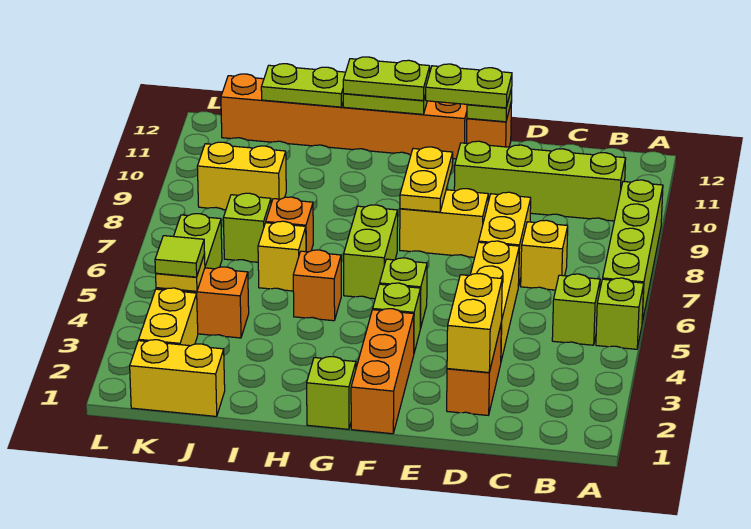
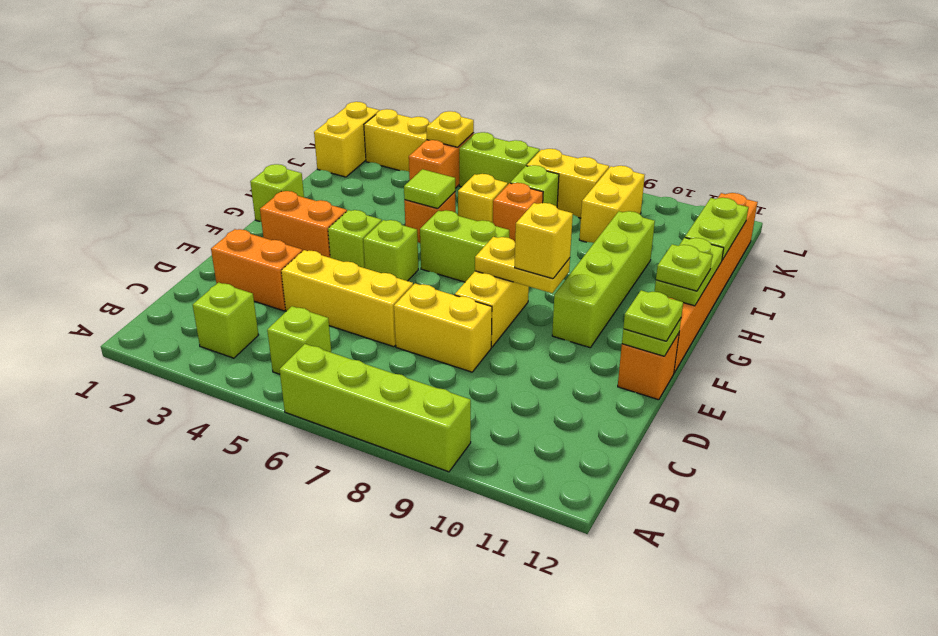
lime brick A5 level 1 -> lime brick B3 level 1
lime brick B10:E10 level 1 -> lime brick F10:I10 level 1
yellow brick C7 level 1 -> yellow brick F9 level 3
yellow brick D2:D3 level 2 -> yellow brick K7:K8 level 1
lime plate E12:F12 level 3 -> lime plate E12 level 3
orange brick F1:F3 level 1 -> orange brick F2:F3 level 1
lime plate G12:H12 level 3 -> lime plate G12 level 3
lime tile K4 level 3 -> lime tile H5 level 2

